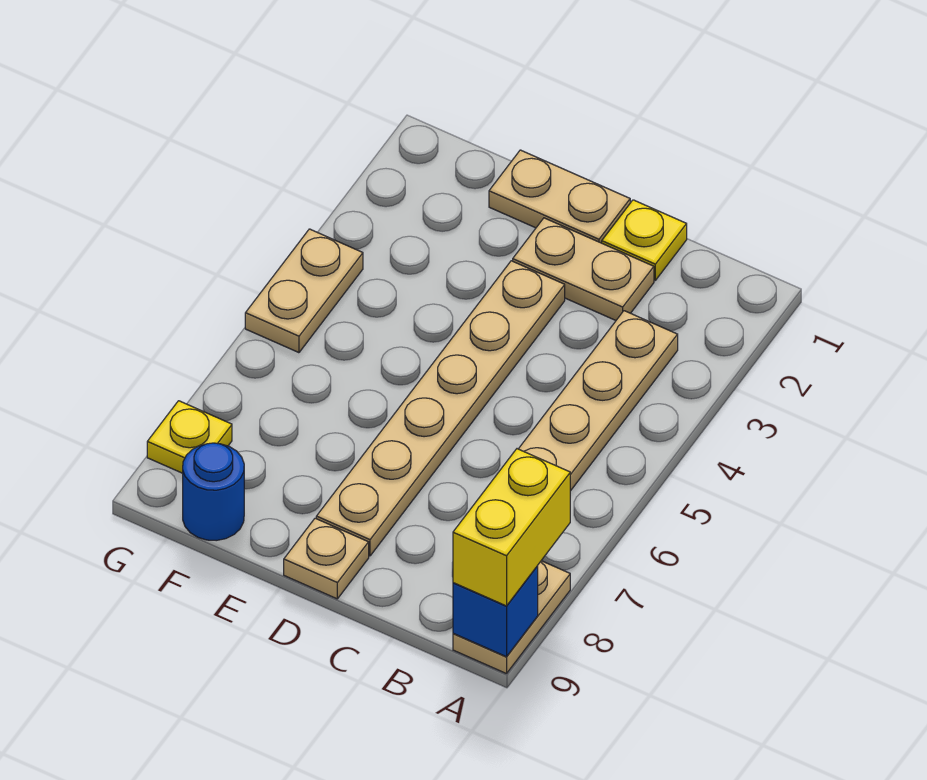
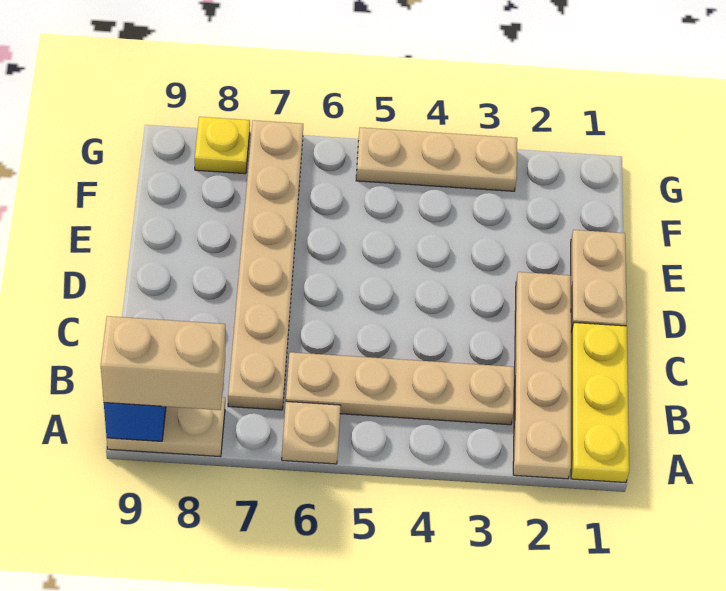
yellow brick A8:A9 level 3 -> tan brick A8:A9 level 3
yellow plate C1 level 1 -> yellow plate A1:C1 level 1
tan plate C2:D2 level 1 -> tan plate A2:D2 level 1
tan plate D3:D8 level 1 -> tan plate B7:G7 level 1
tan plate D9 level 1 -> tan plate A6 level 1
blue round brick F9 level 1 -> none
tan plate G4:G5 level 1 -> tan plate G3:G5 level 1

